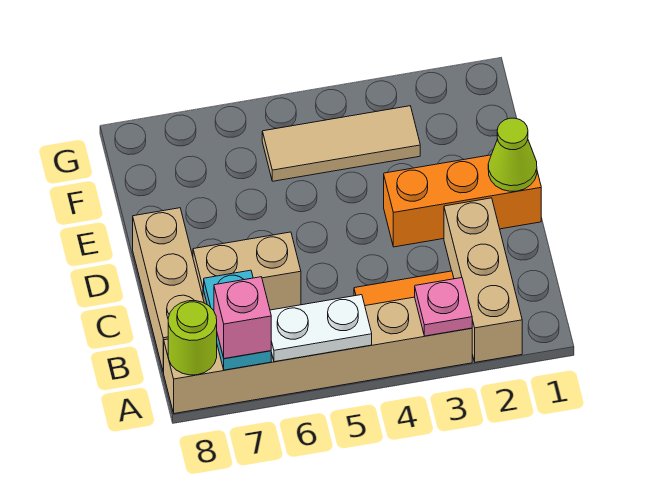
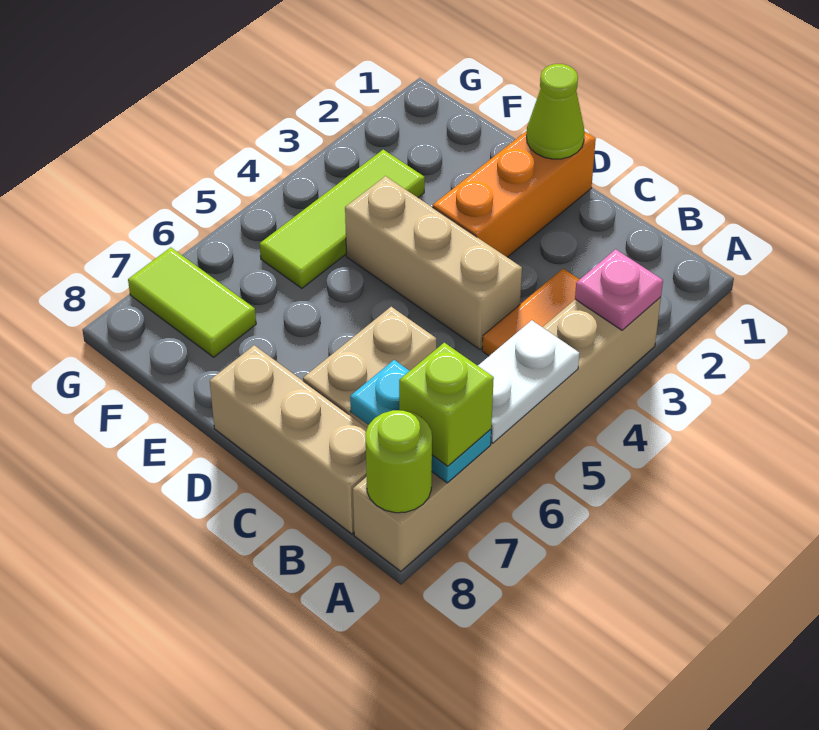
tan brick A2:C2 level 1 -> tan brick C4:E4 level 1
pink brick A7 level 3 -> lime brick A7 level 3
tan tile F3:F5 level 1 -> lime tile F3:F5 level 1
none -> lime tile F7:G7 level 1

